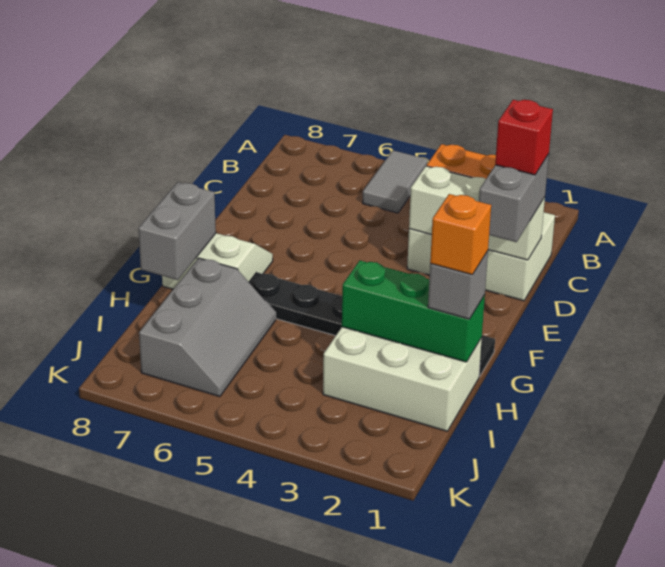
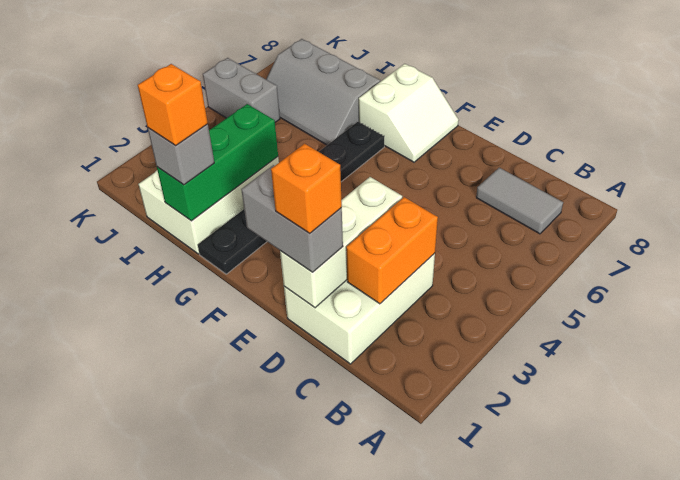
grey tile A5:B5 level 1 -> grey tile B7:C7 level 1
red brick D1 level 4 -> orange brick D1 level 4
grey brick G8:H8 level 2 -> grey brick J5:K5 level 1

